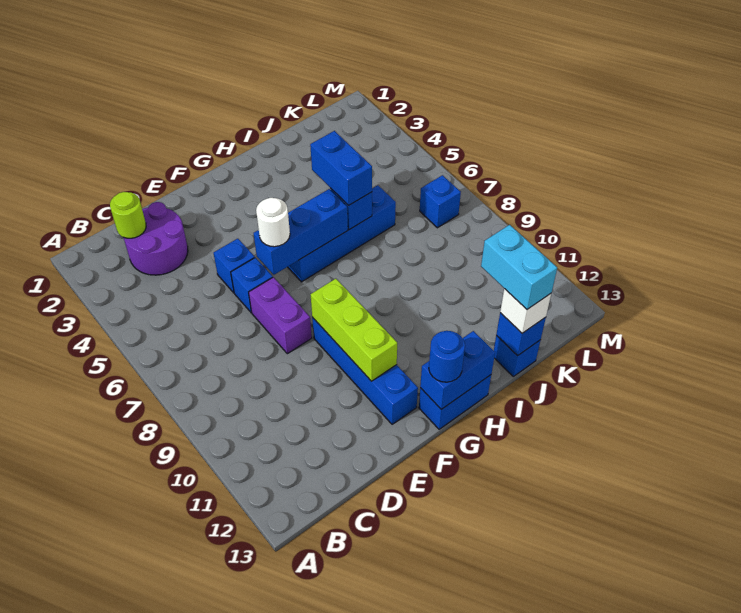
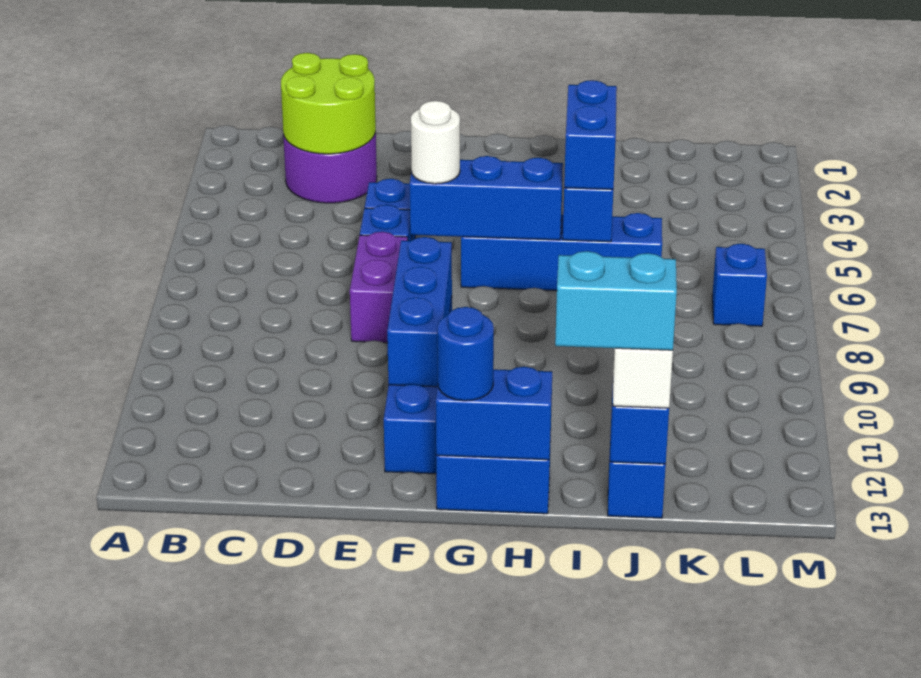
lime round brick C2 level 2 -> lime round brick C2:D3 level 2
lime brick F9:F11 level 2 -> blue brick F9:F11 level 2
cyan brick J12:J13 level 4 -> cyan brick I13:J13 level 4

